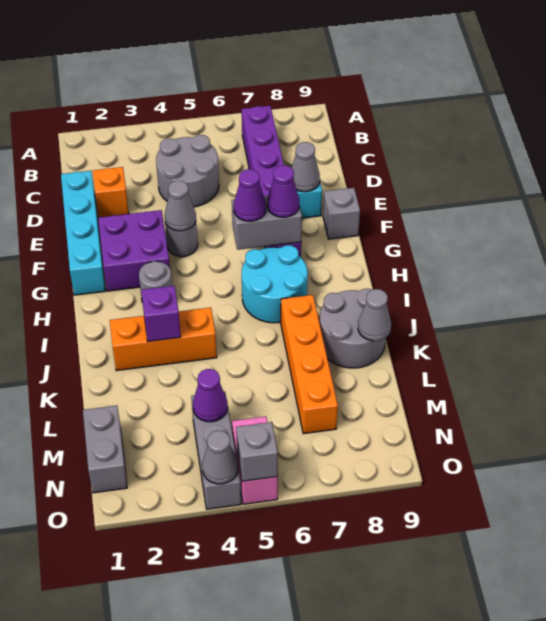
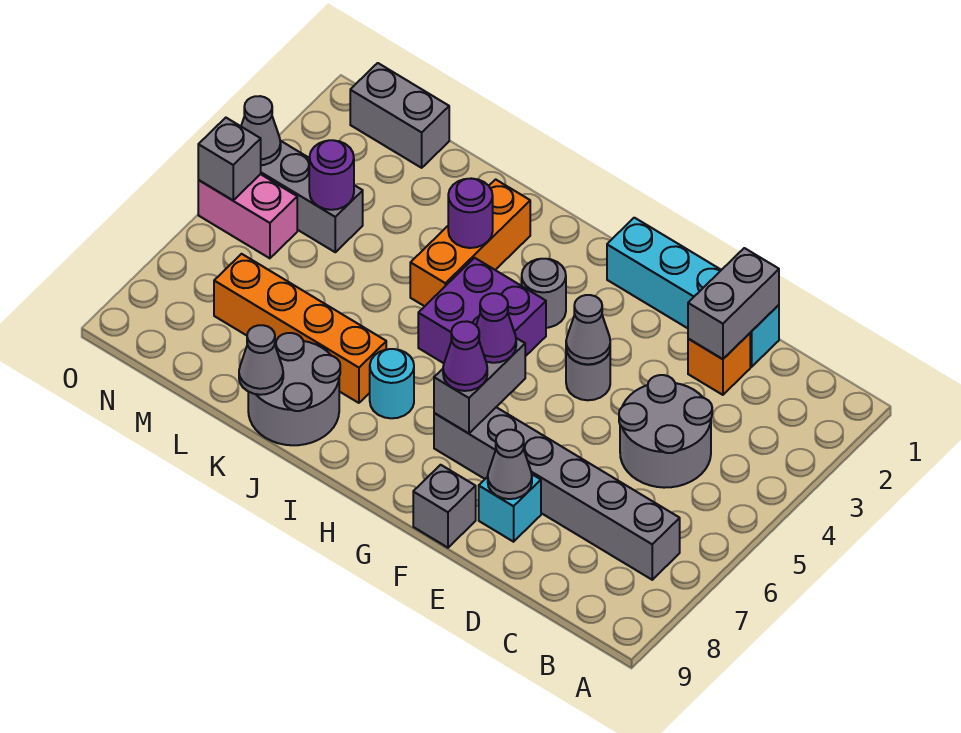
purple brick B7:G7 level 1 -> grey brick B7:G7 level 1
none -> grey brick D1:D2 level 2
purple brick F2:G3 level 1 -> purple brick H4:I5 level 1
cyan round brick H6:I7 level 1 -> cyan round brick I7 level 1
purple brick J3 level 2 -> purple round brick J3 level 2
purple cone M4 level 2 -> purple round brick M4 level 2

